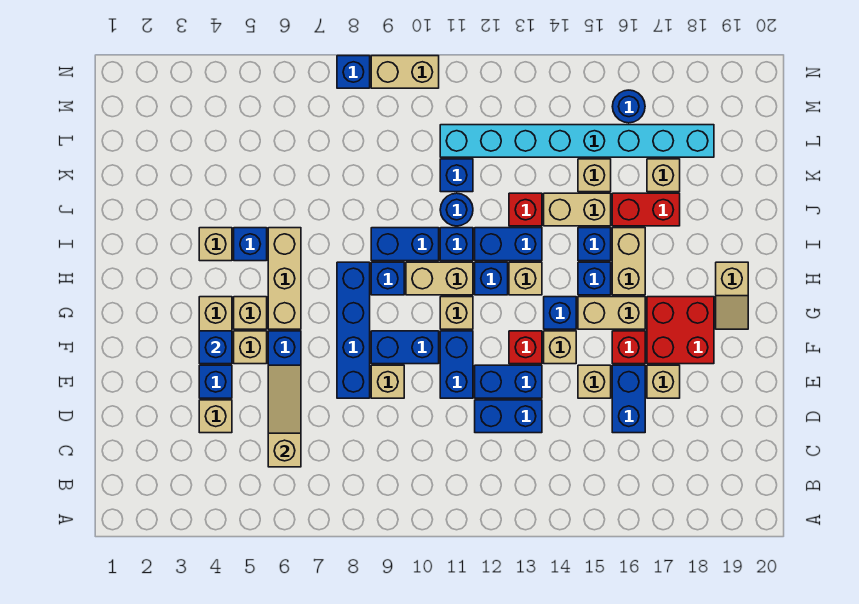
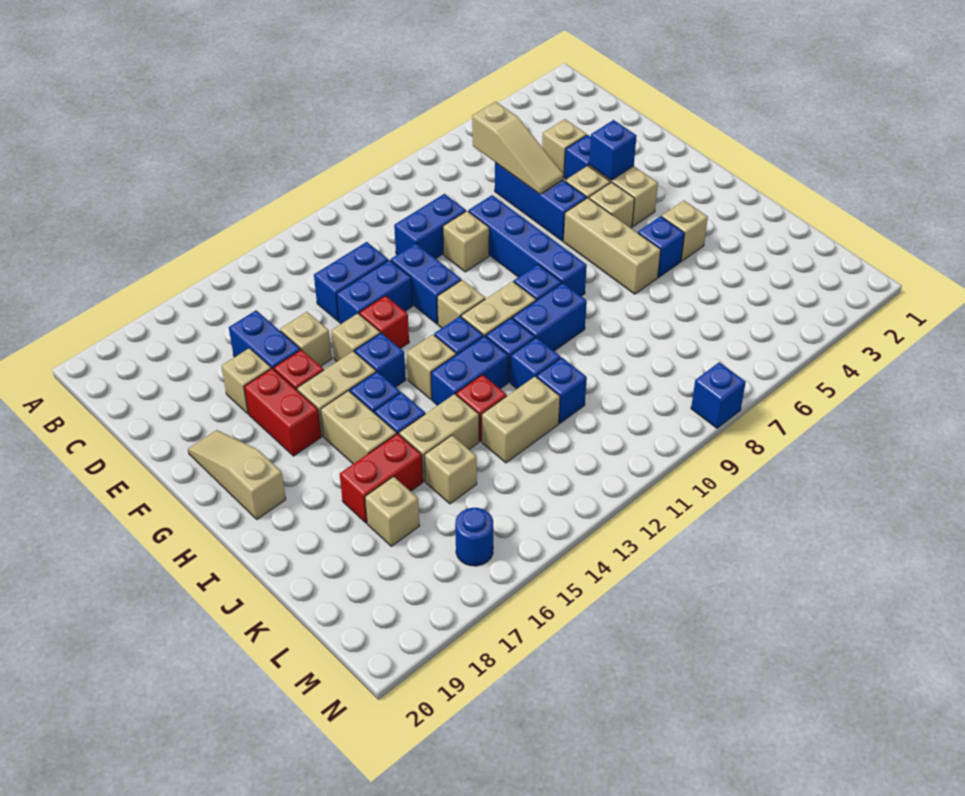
blue brick F9:F10 level 1 -> blue brick D9:D10 level 1
red brick F17:G18 level 1 -> red brick F17:G17 level 1
tan slope G19:H19 level 1 top H -> tan slope F19:H19 level 1 top H
blue round brick J11 level 1 -> blue brick J11 level 1
cyan brick L11:L18 level 1 -> none
tan brick N9:N10 level 1 -> tan brick K12:K13 level 1

